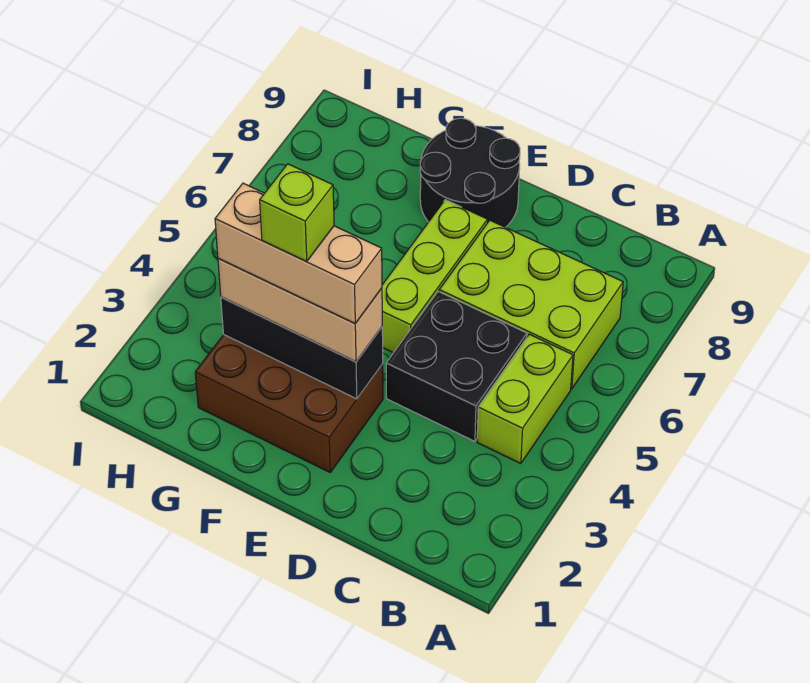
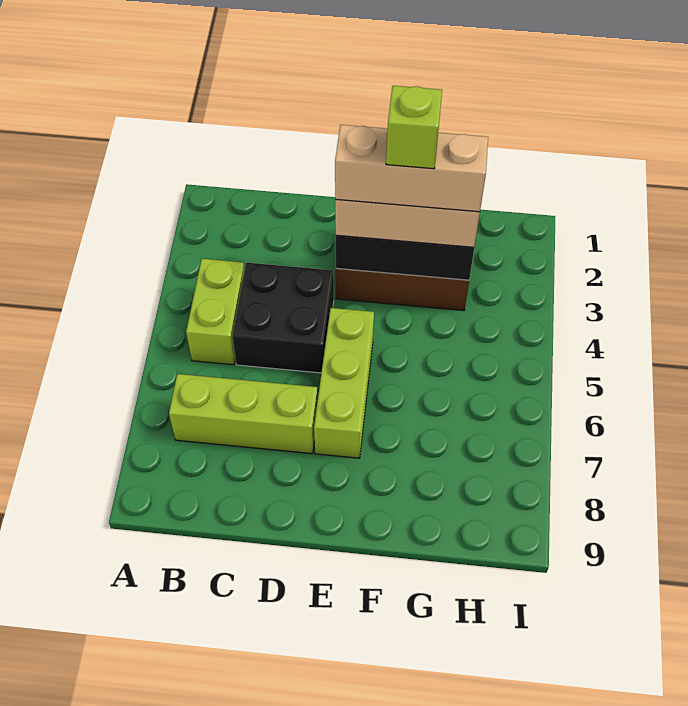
lime brick B6:D7 level 1 -> lime brick B7:D7 level 1
black round brick E8:F9 level 1 -> none

